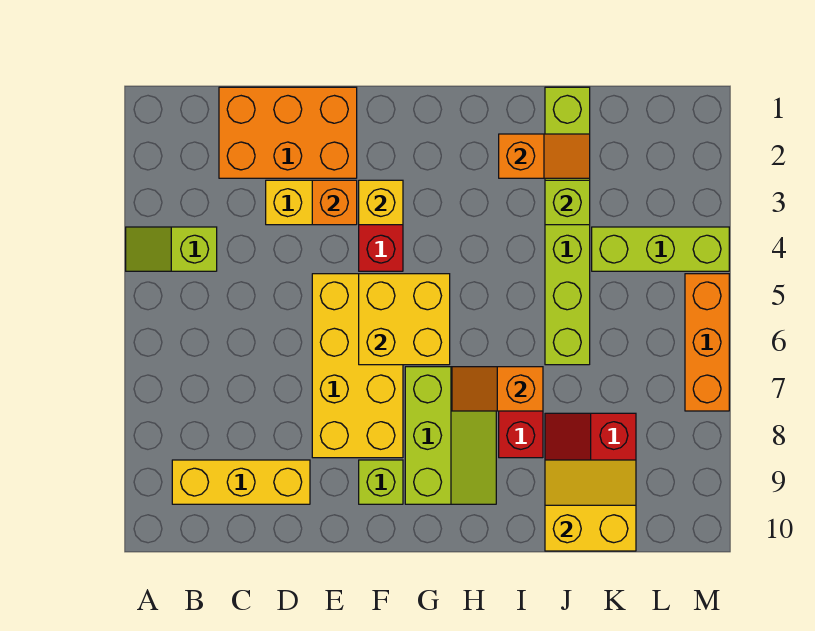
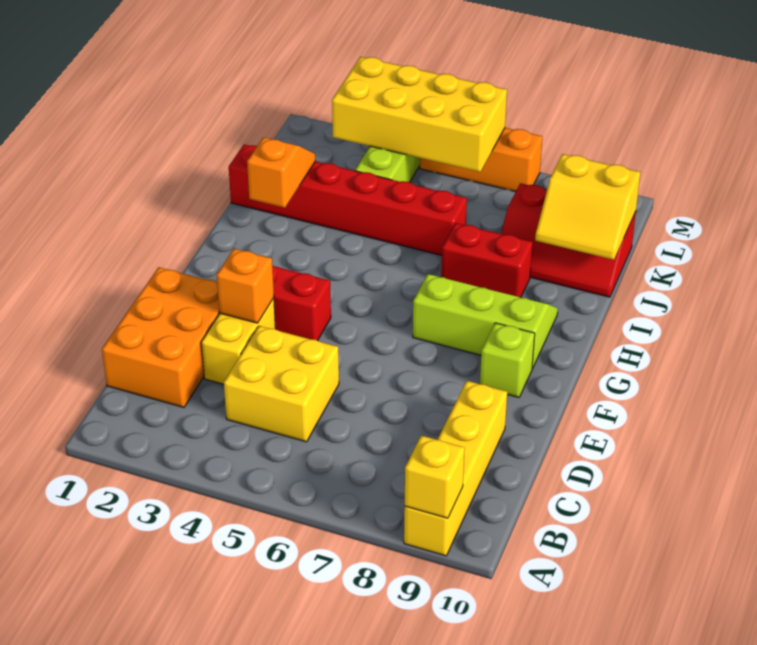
lime slope A4:B4 level 1 top B -> none
yellow brick B9:D9 level 1 -> yellow brick A9:D9 level 1
yellow brick E5:F8 level 1 -> yellow brick L3:M6 level 2
yellow brick F3 level 2 -> yellow brick A9 level 2
yellow brick F5:G6 level 2 -> yellow brick C4:D5 level 1
orange slope H7:I7 level 2 top I -> none
lime brick J1:J6 level 1 -> red brick J1:J6 level 1
lime brick J3 level 2 -> none
yellow slope J9:K10 level 2 top 10 -> yellow slope J9:K10 level 2 top K

